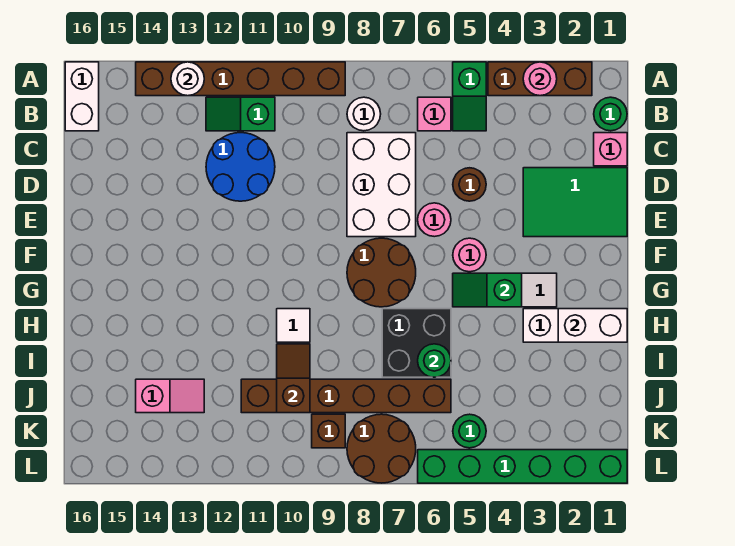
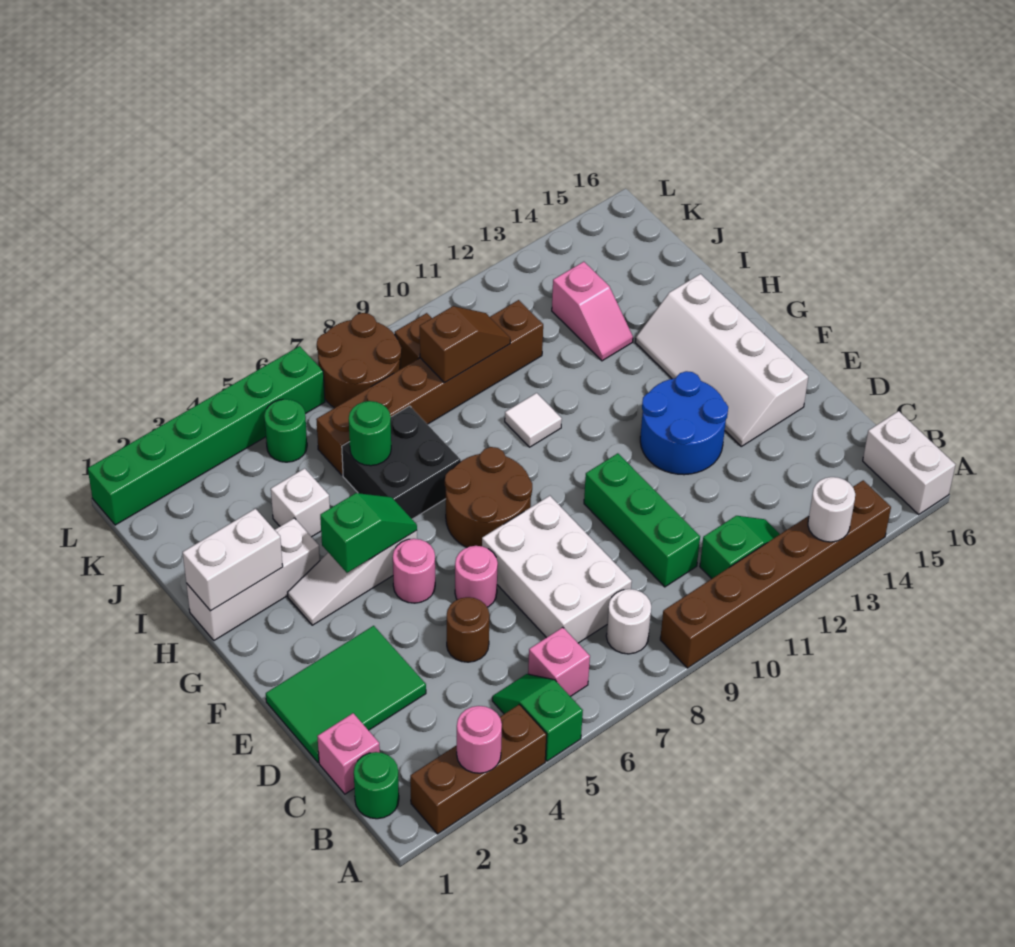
none -> green brick C10:E10 level 1
blue round brick C11:D12 level 1 -> blue round brick E12:F13 level 1
none -> white slope E14:H15 level 1 top 15
none -> white brick I4 level 1
brown slope I10:J10 level 2 top J -> brown slope J9:J10 level 2 top 9
pink slope J13:J14 level 1 top 14 -> pink slope I13:J13 level 1 top J

